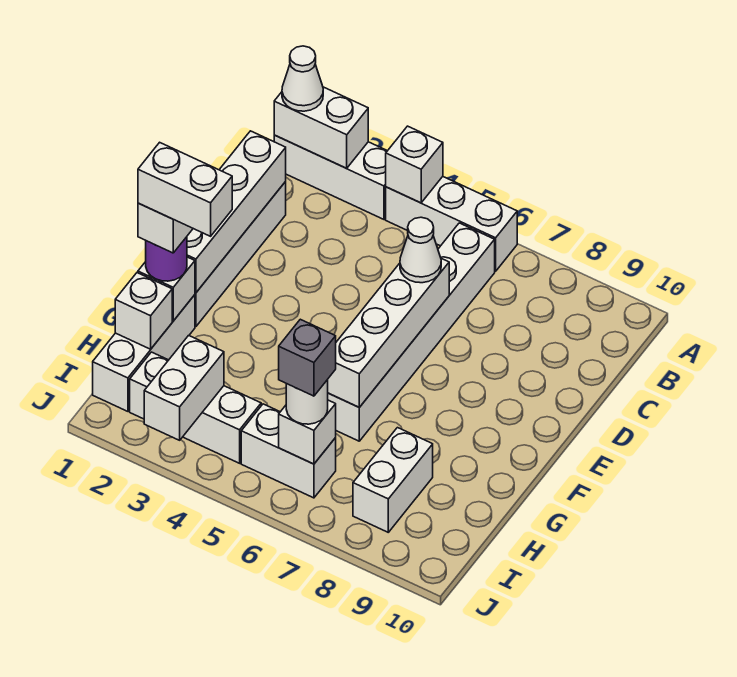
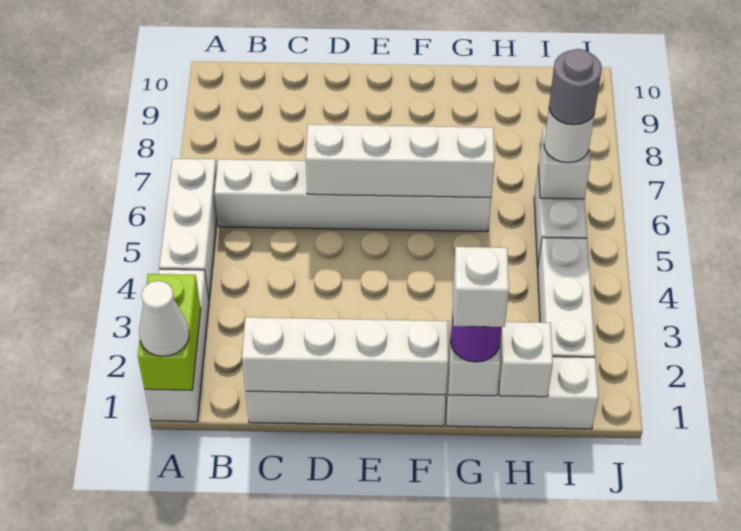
white brick A1:A2 level 2 -> lime brick A1:A2 level 2
white brick A4 level 2 -> none
white cone D6 level 3 -> none
white brick G1:G2 level 5 -> none
white brick H8:I8 level 1 -> none
white brick I3:J3 level 2 -> none
grey brick I6 level 4 -> grey round brick I6 level 4

